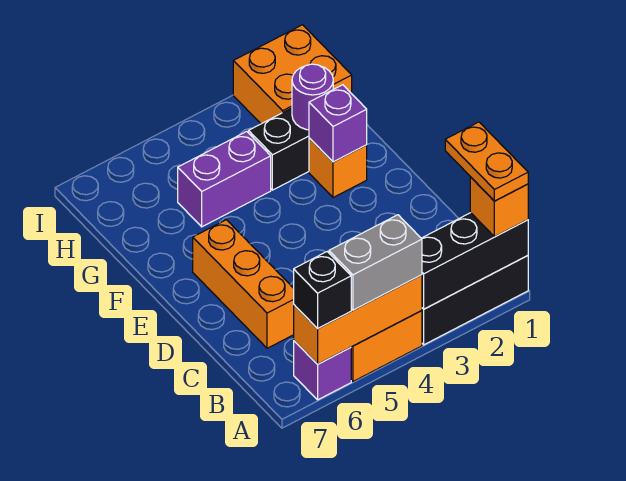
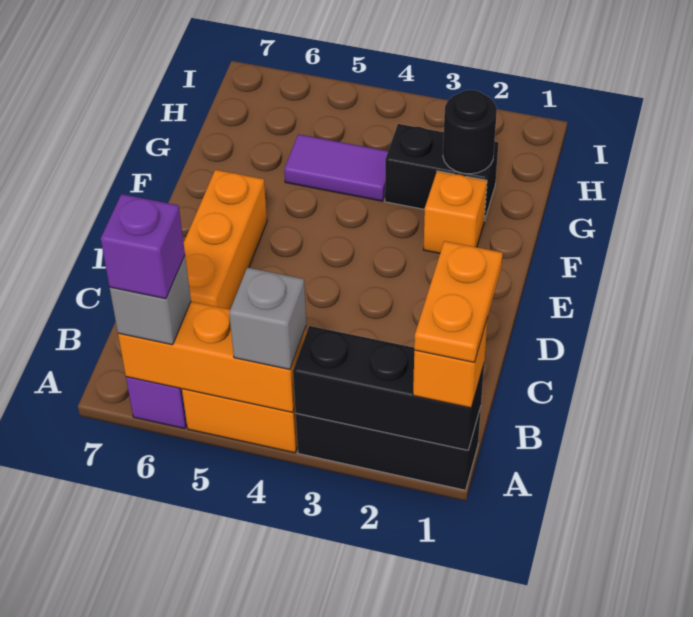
grey brick A4:A5 level 3 -> grey brick A4 level 3
black brick A6 level 3 -> grey brick A6 level 3
purple brick F2 level 2 -> purple brick A6 level 4
purple round brick G2 level 2 -> black round brick G2 level 2
purple brick G4:G5 level 1 -> purple tile G4:G5 level 1
orange brick H1:I2 level 1 -> none

